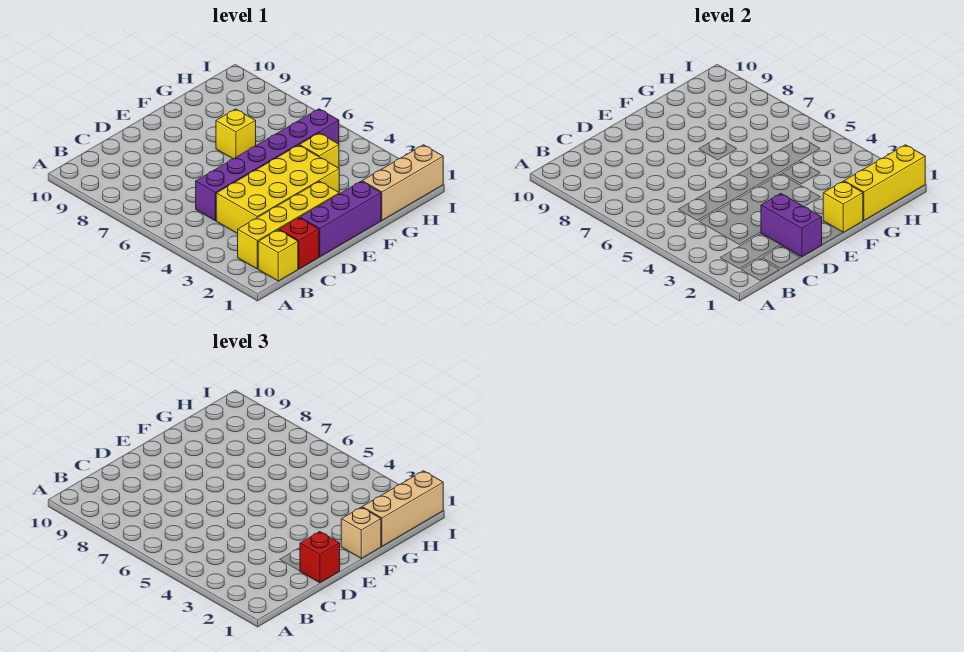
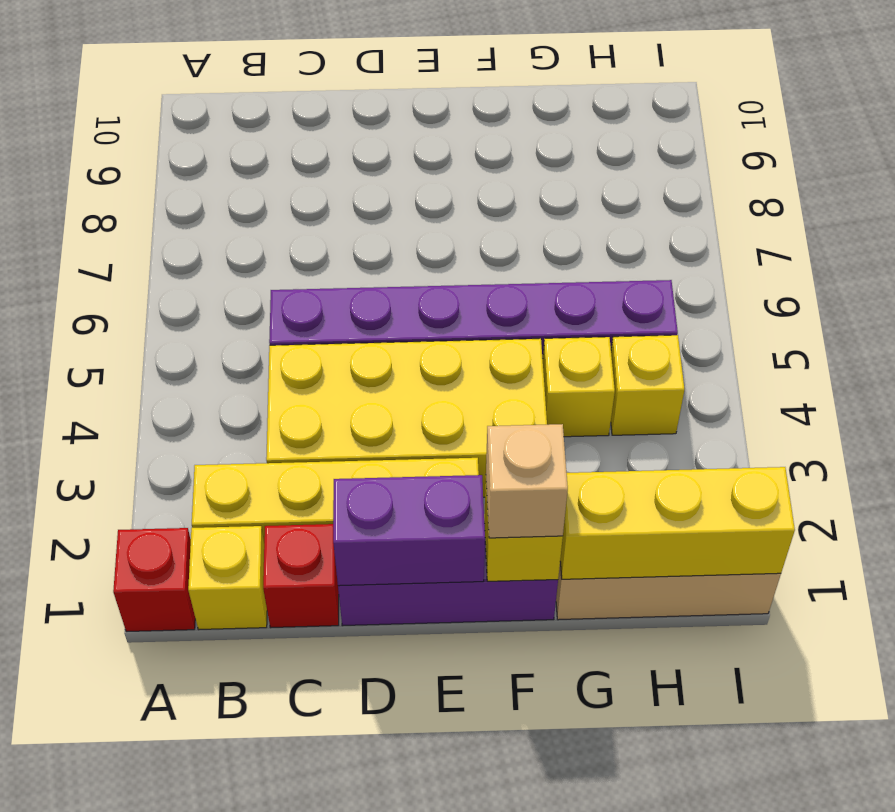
purple brick D1:D2 level 2 -> purple brick D1:E1 level 2
red brick D1 level 3 -> red brick A1 level 1
yellow brick F7 level 1 -> yellow brick H4 level 1
tan brick G1:I1 level 3 -> none

